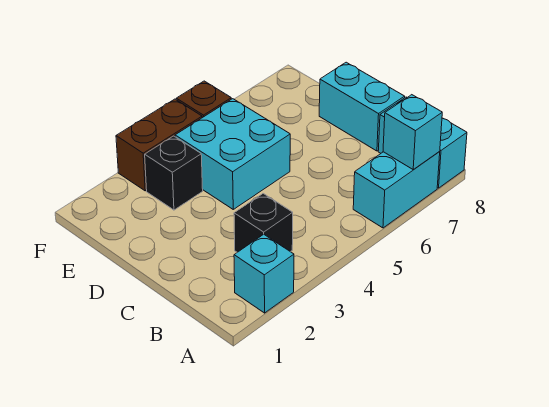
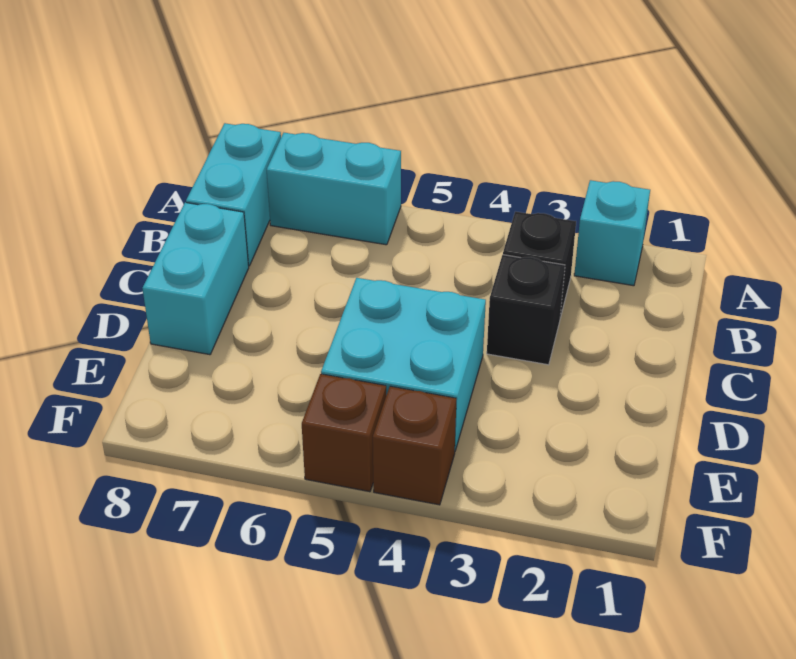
cyan brick A7 level 2 -> none
black brick E3 level 1 -> black brick C3 level 1
brown brick F3:F4 level 1 -> brown brick F4 level 1

